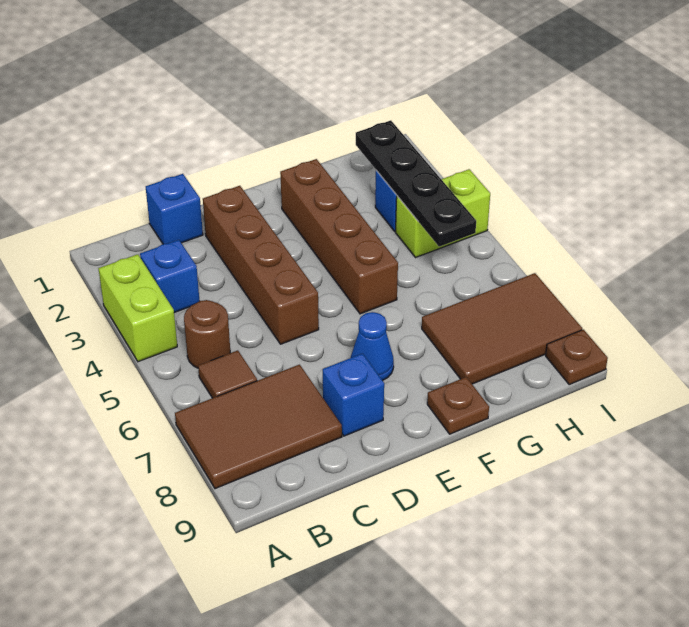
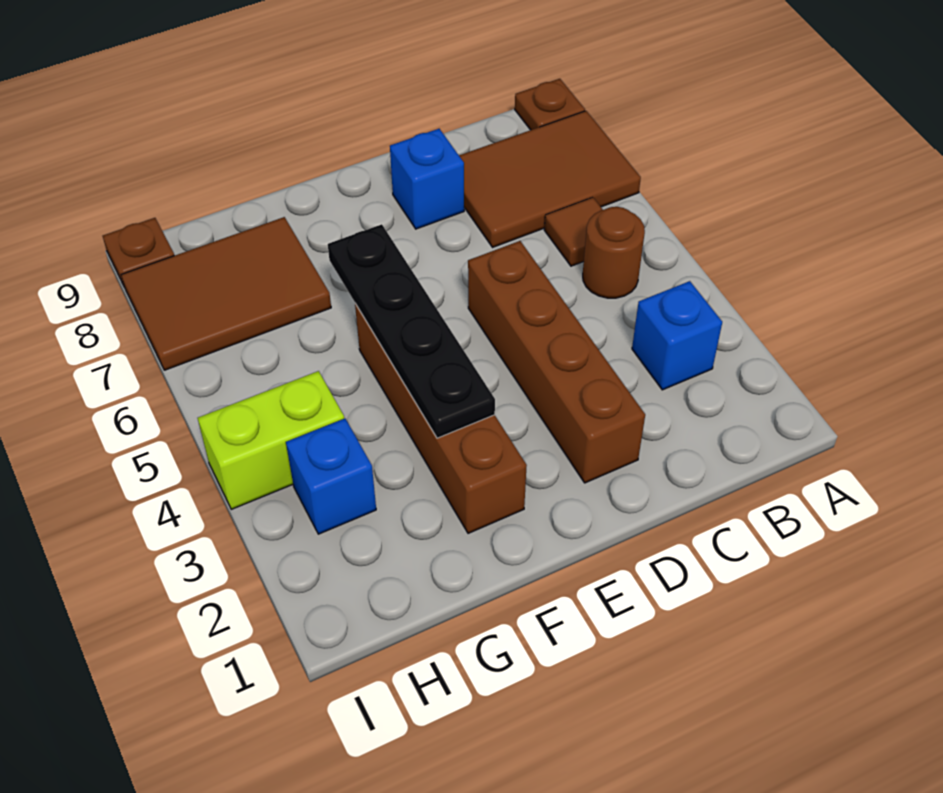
lime brick A3:A4 level 1 -> none
blue brick C1 level 1 -> none
blue cone E7 level 1 -> none
brown plate F9 level 1 -> brown plate A9 level 1
black plate H2:H5 level 2 -> black plate F3:F6 level 2

